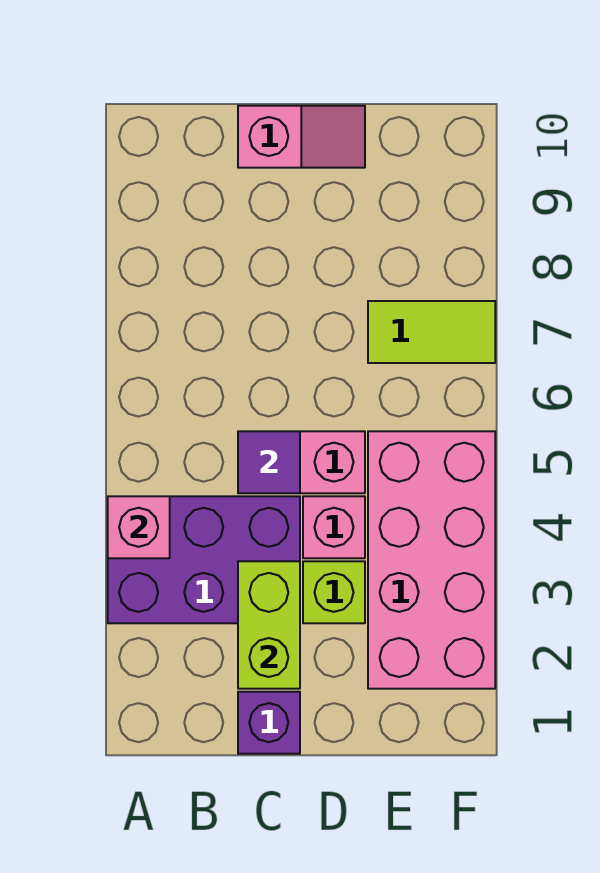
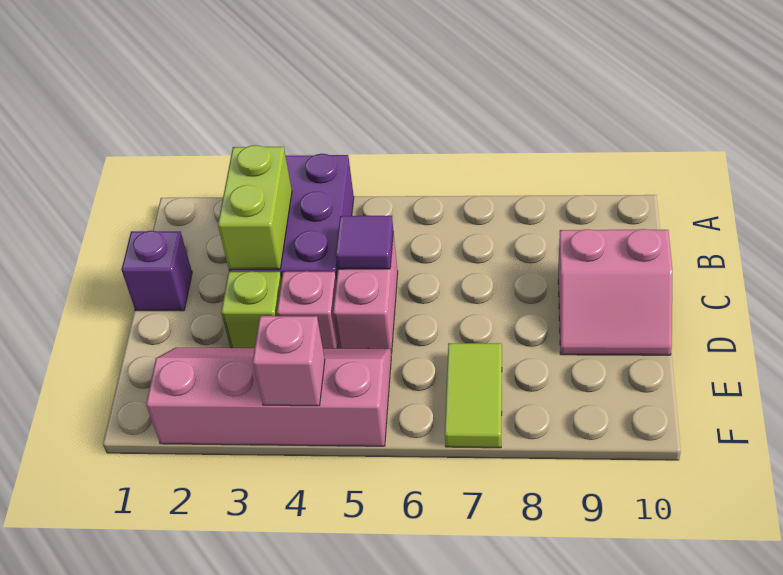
pink brick A4 level 2 -> pink brick F4 level 2
lime brick C2:C3 level 2 -> lime brick B3:C3 level 2
pink slope C10:D10 level 1 top C -> pink slope C9:D10 level 1 top C
pink brick E2:F5 level 1 -> pink slope E2:F5 level 1 top F

